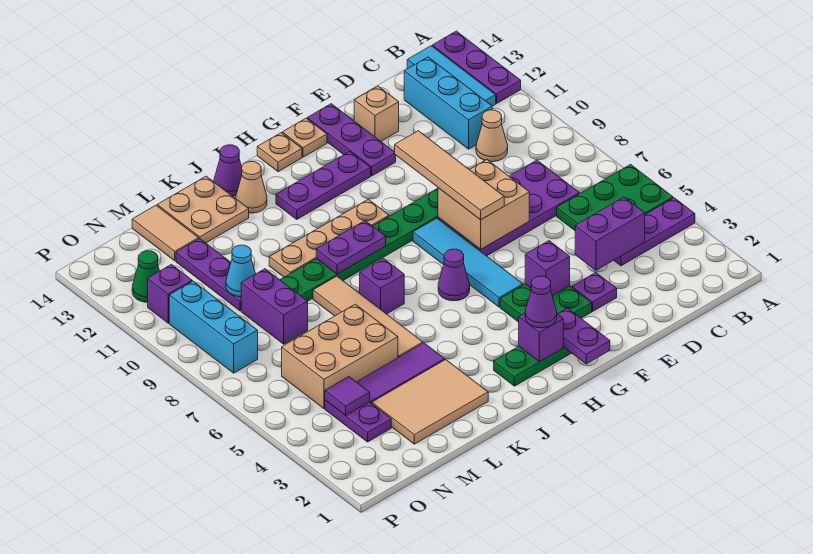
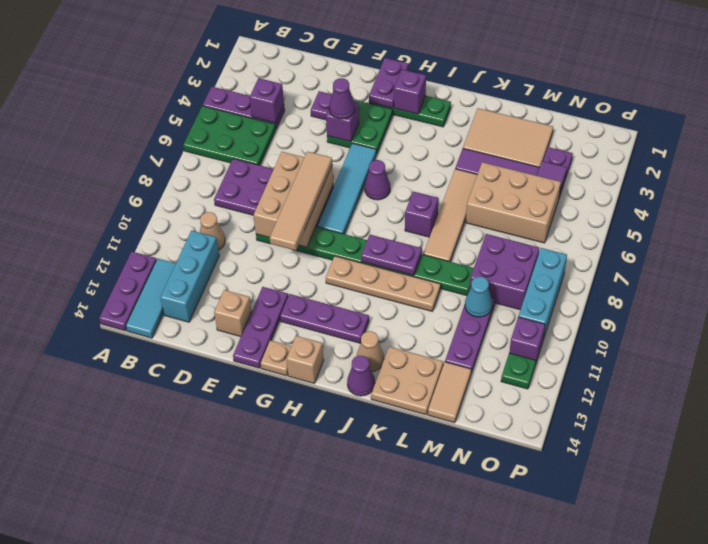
purple brick C4:D4 level 2 -> purple brick C4 level 2
tan brick E7:F8 level 2 -> tan brick E7:F9 level 2
purple cone H2 level 3 -> purple cone F4 level 3
tan plate H14 level 1 -> tan brick H14 level 1
purple brick M8:M9 level 1 -> purple brick M8:N9 level 1
green cone O12 level 1 -> green plate O12 level 1

